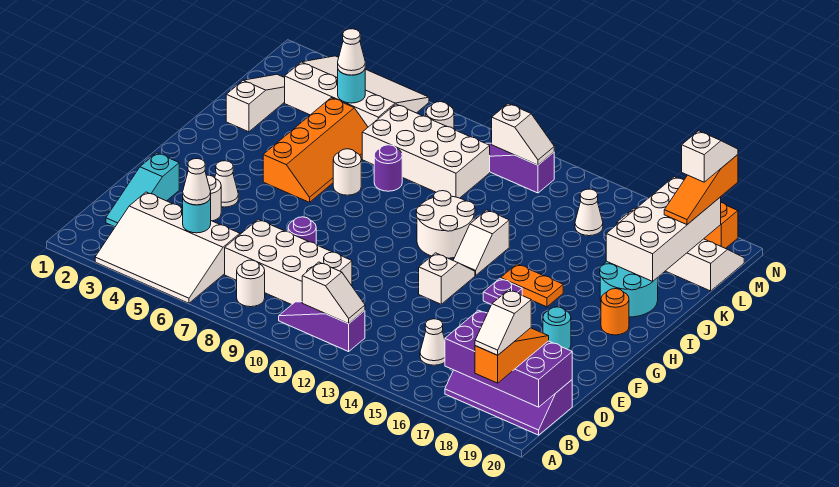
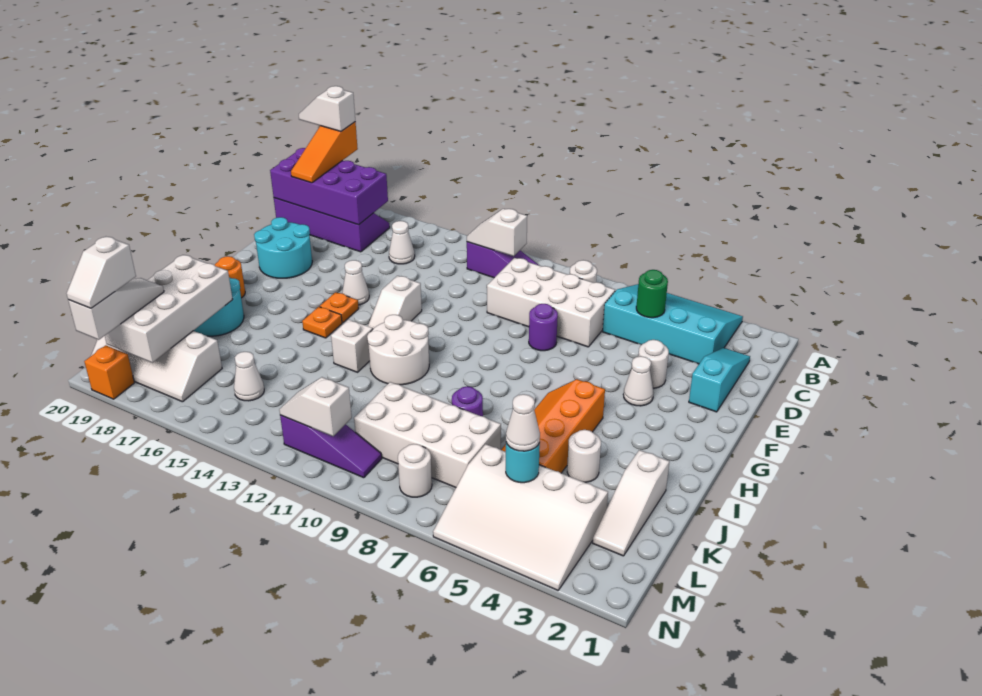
white slope A3:C6 level 1 top C -> cyan slope A3:C6 level 1 top C
white slope A19:B19 level 4 top B -> white slope A19:A20 level 4 top 19
cyan round brick C5 level 2 -> green round brick C5 level 2
white cone C5 level 3 -> white cone F15 level 1
cyan round brick F18 level 1 -> cyan round brick E18:F19 level 1
purple plate G15 level 1 -> orange plate G15 level 1
orange plate H15:H16 level 1 -> orange plate H15 level 1
white round brick I7 level 1 -> white round brick J4 level 1
orange slope L19:N19 level 3 top N -> white slope L19:N19 level 3 top N

